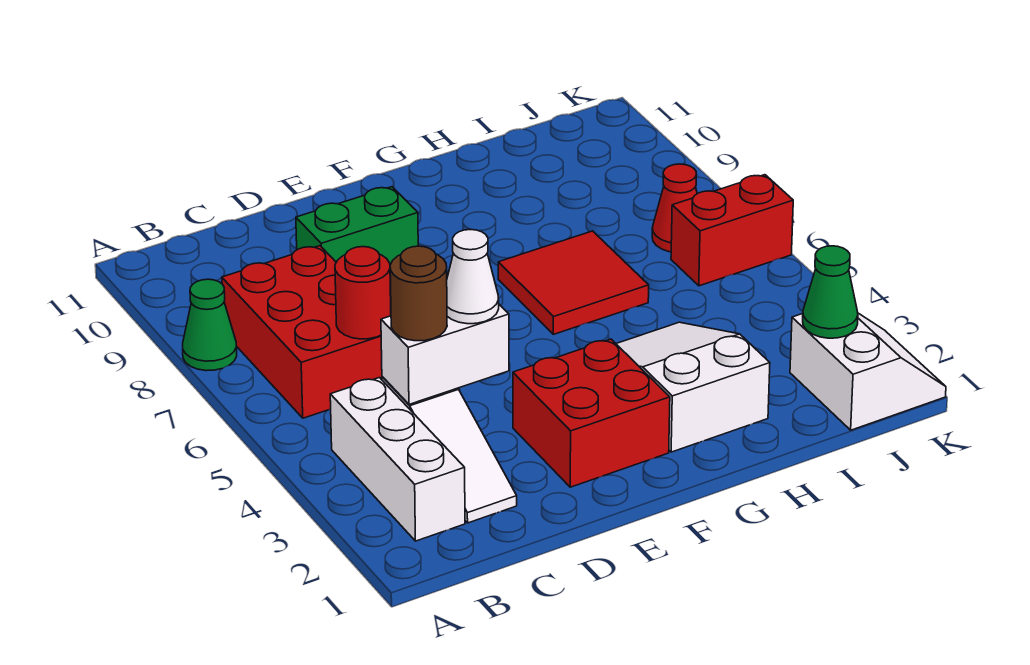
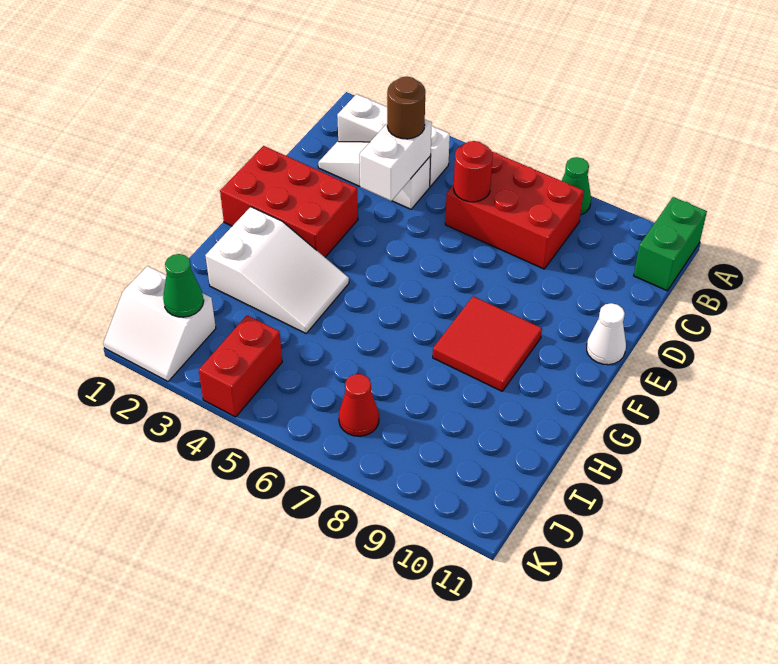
white cone D4 level 3 -> white cone E11 level 1
green brick D9:E9 level 1 -> green brick A11:B11 level 1
red brick E2:F3 level 1 -> red brick E1:F3 level 1
red tile G6:H7 level 1 -> red tile F8:G9 level 1
red brick J6:K6 level 1 -> red brick J4:K4 level 1

